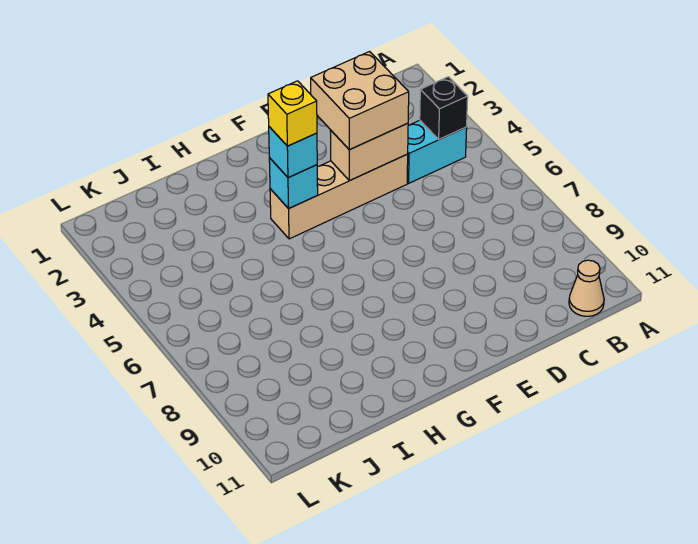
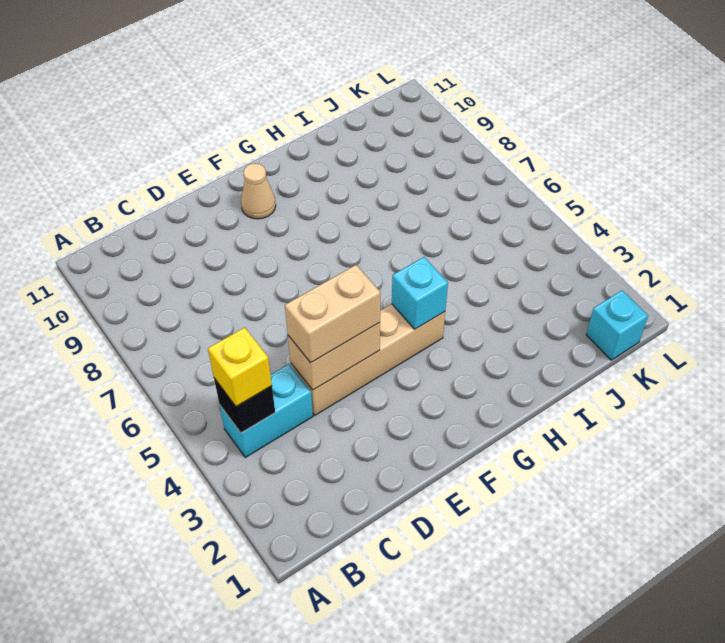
tan cone B11 level 1 -> tan cone F10 level 1
tan brick D3:E4 level 3 -> tan brick D4:E4 level 3
cyan brick G4 level 3 -> cyan brick K1 level 1
yellow brick G4 level 4 -> yellow brick B4 level 3

